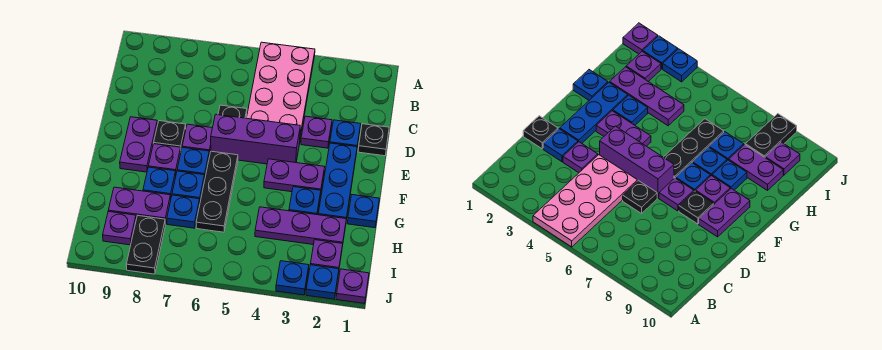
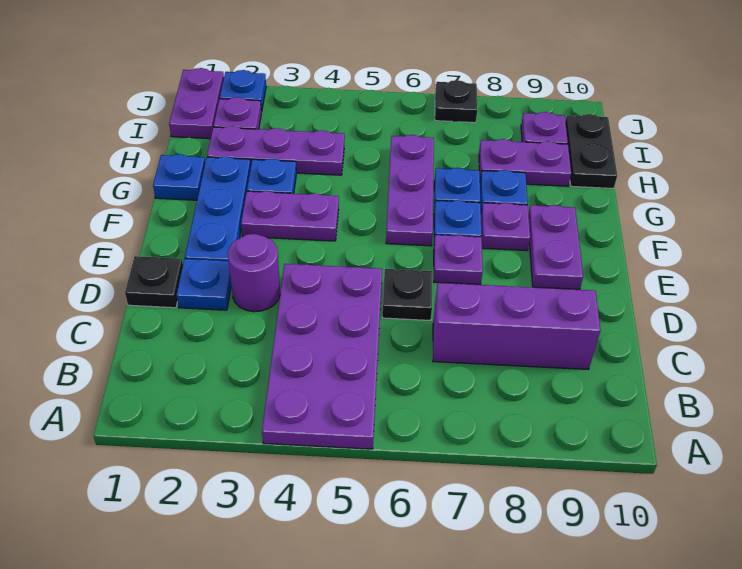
pink plate A4:D5 level 1 -> purple plate A4:D5 level 1
purple plate D3 level 1 -> purple round brick D3 level 1
purple brick E4:E6 level 1 -> purple brick C7:C9 level 1
black plate E8 level 1 -> black plate J7 level 1
black plate F6:H6 level 1 -> purple plate F6:H6 level 1
blue plate H7 level 1 -> none
black plate I8:J8 level 1 -> black plate H10:I10 level 1
purple plate J1 level 1 -> purple plate I1:J1 level 1
blue plate J3 level 1 -> none

